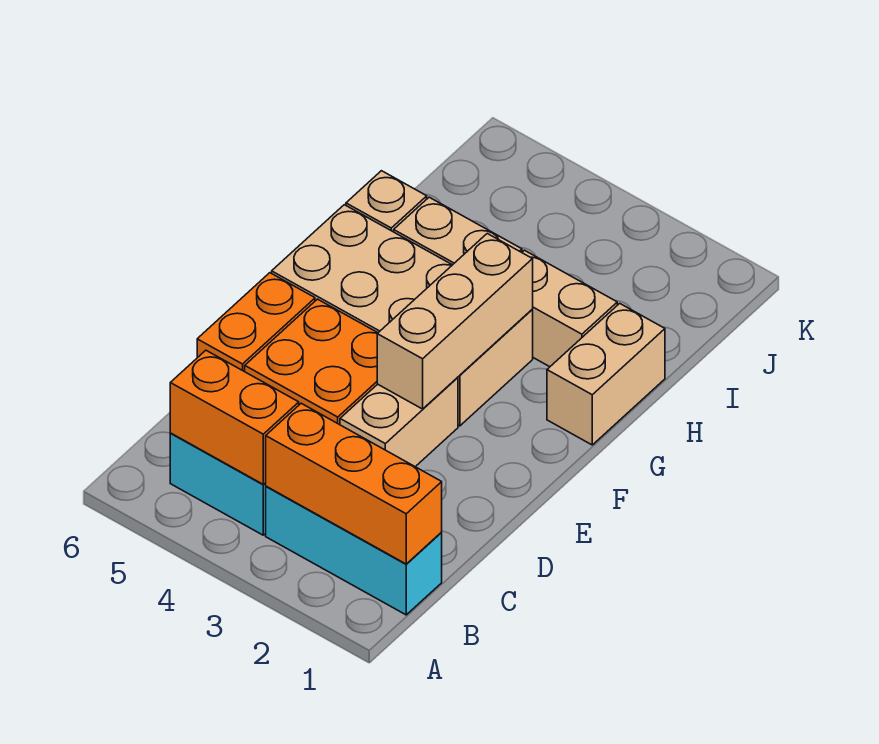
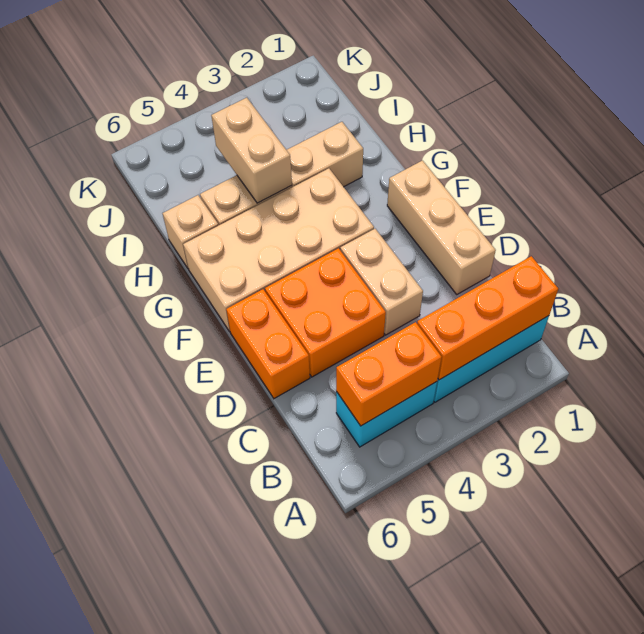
tan brick E3:G3 level 2 -> tan brick D1:F1 level 1
tan brick G1:H1 level 1 -> tan brick H4:I4 level 2

